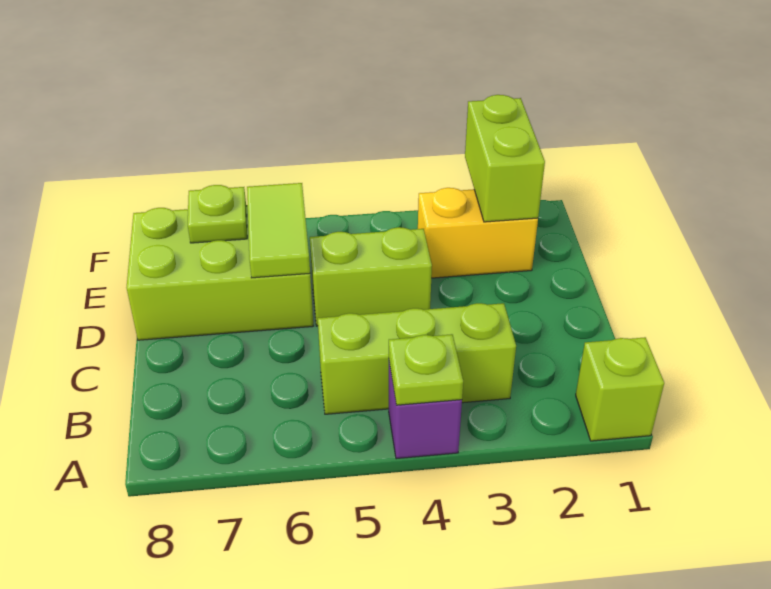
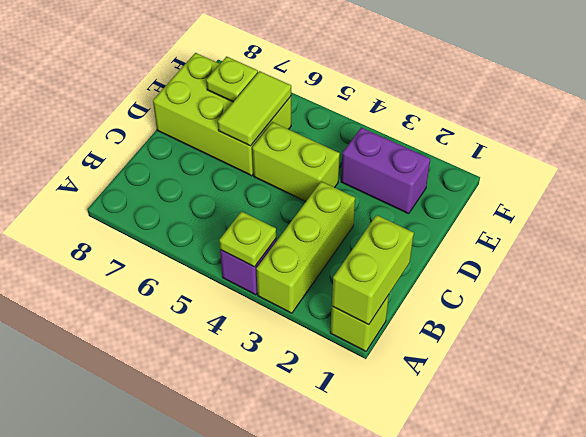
lime brick B3:B5 level 1 -> lime brick A3:C3 level 1
yellow brick E2:E3 level 1 -> purple brick E2:E3 level 1
lime brick E2:F2 level 2 -> lime brick A1:B1 level 2

